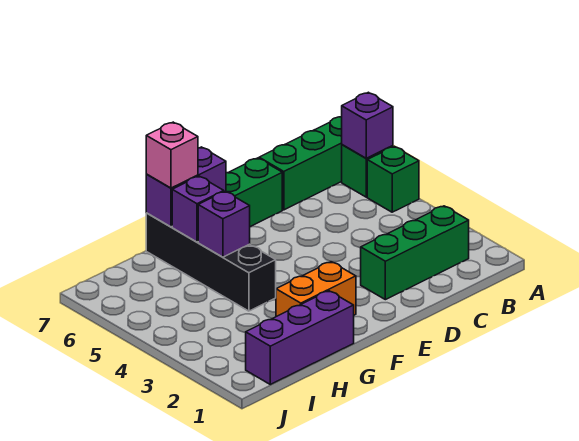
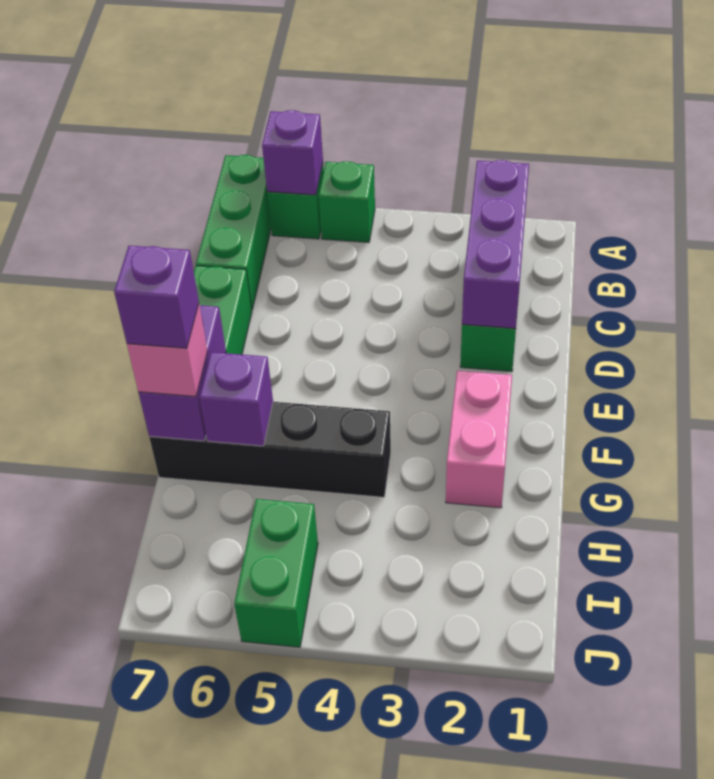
orange brick F2:G2 level 1 -> pink brick F2:G2 level 1
purple brick G1:I1 level 1 -> purple brick B2:D2 level 2
purple brick G5 level 2 -> purple brick G7 level 4
none -> green brick I5:J5 level 1

